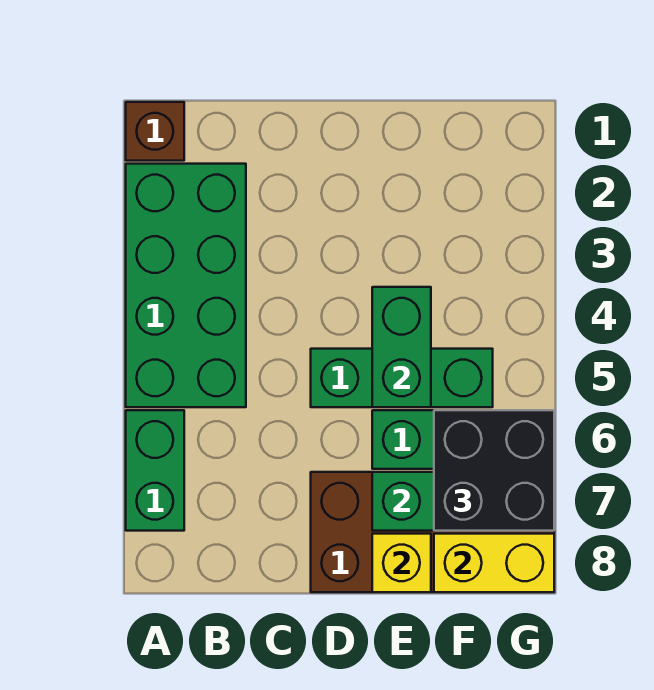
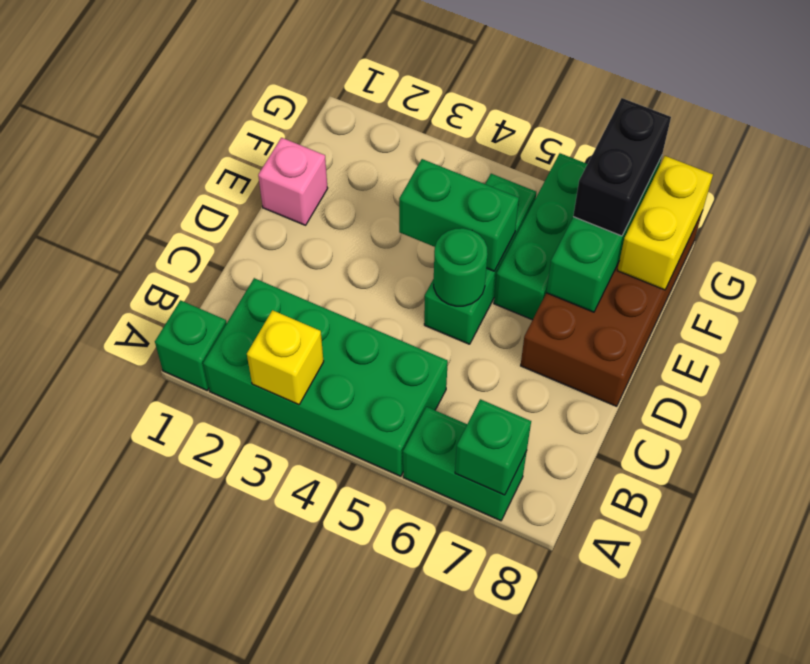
brown brick A1 level 1 -> green brick A1 level 1
none -> green brick A7 level 2
none -> green round brick D5 level 2
none -> pink brick E1 level 1
yellow brick E8 level 2 -> yellow brick A3 level 2
black brick F6:G7 level 3 -> black brick F7:G7 level 3

